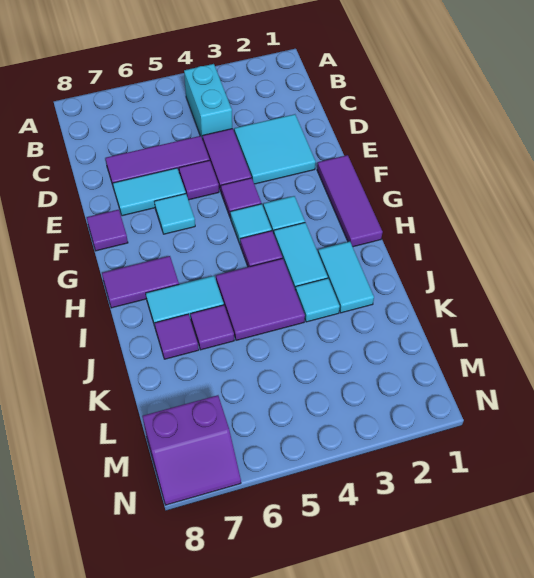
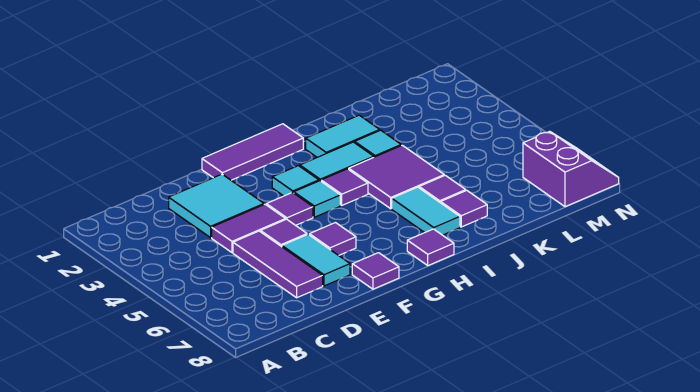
cyan brick B4:C4 level 1 -> none
cyan tile F6 level 1 -> purple tile F6 level 1
purple tile H7:H8 level 1 -> purple tile H8 level 1

